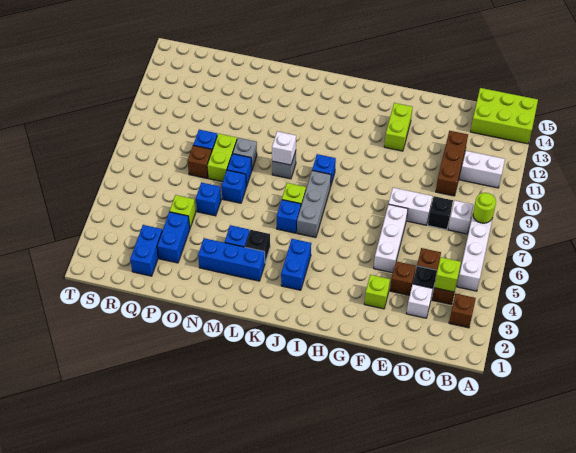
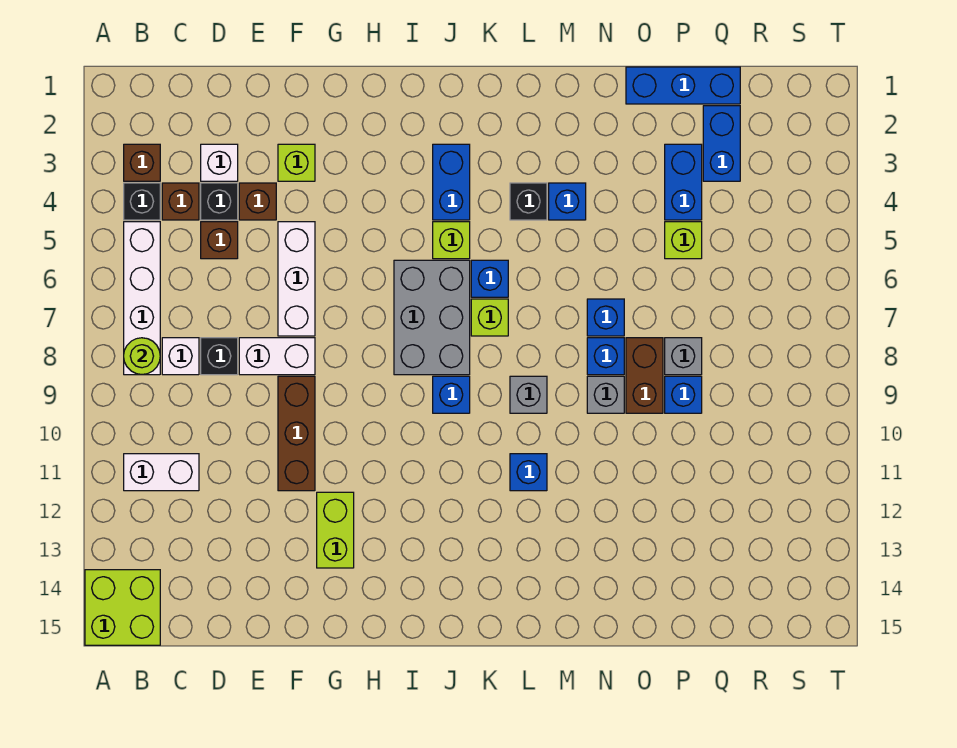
lime brick A14:C15 level 1 -> lime brick A14:B15 level 1
none -> black brick B4 level 1
lime brick C4 level 2 -> lime brick J5 level 1
brown brick D10:D12 level 1 -> brown brick F9:F11 level 1
grey brick J6:J8 level 1 -> grey brick I6:J8 level 1
blue brick L3:N3 level 1 -> blue brick O1:Q1 level 1
white brick L9 level 2 -> none
blue brick O6 level 1 -> blue brick L11 level 1
lime brick O8:O9 level 1 -> brown brick O8:O9 level 1
brown brick P8 level 1 -> grey brick P8 level 1

